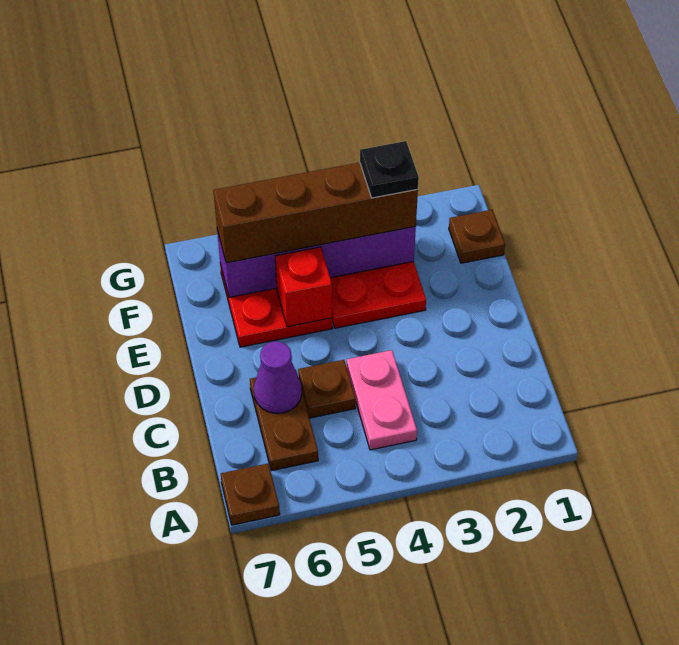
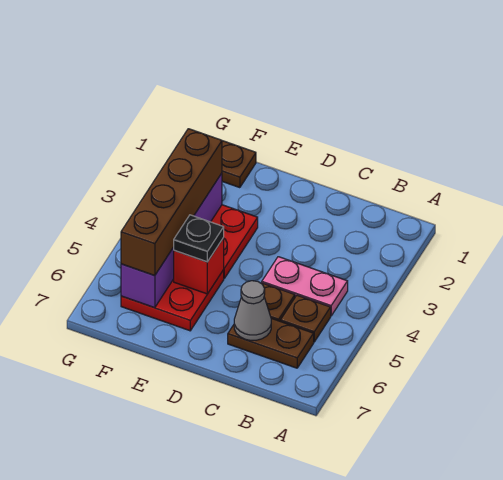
brown plate A7 level 1 -> brown plate B5 level 1
purple cone C6 level 2 -> grey cone C6 level 2
black plate F3 level 4 -> black plate E5 level 3

